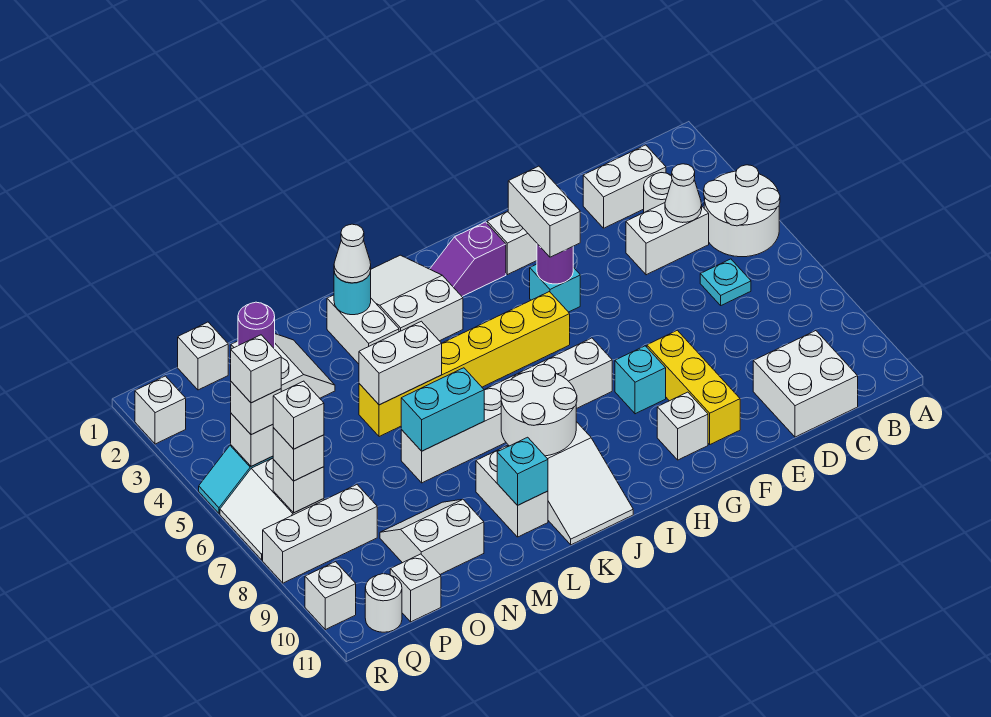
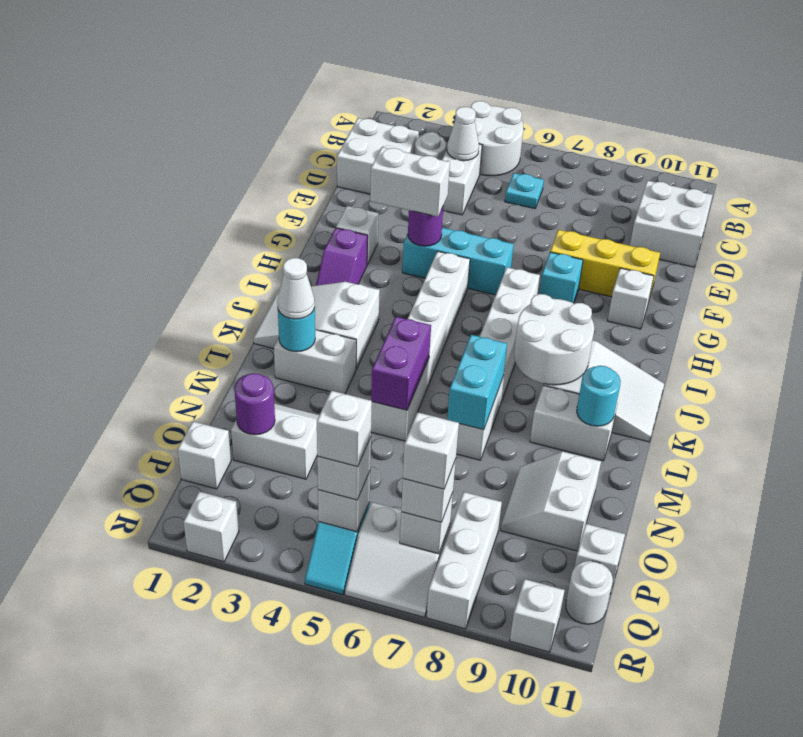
white brick C2:D2 level 1 -> white brick C1:D2 level 1
cyan brick G4 level 1 -> cyan brick G4:G6 level 1
yellow brick H5:M5 level 1 -> white brick H5:M5 level 1
white brick L5:M5 level 2 -> purple brick L5:M5 level 2
cyan brick L10 level 2 -> cyan round brick L10 level 2

